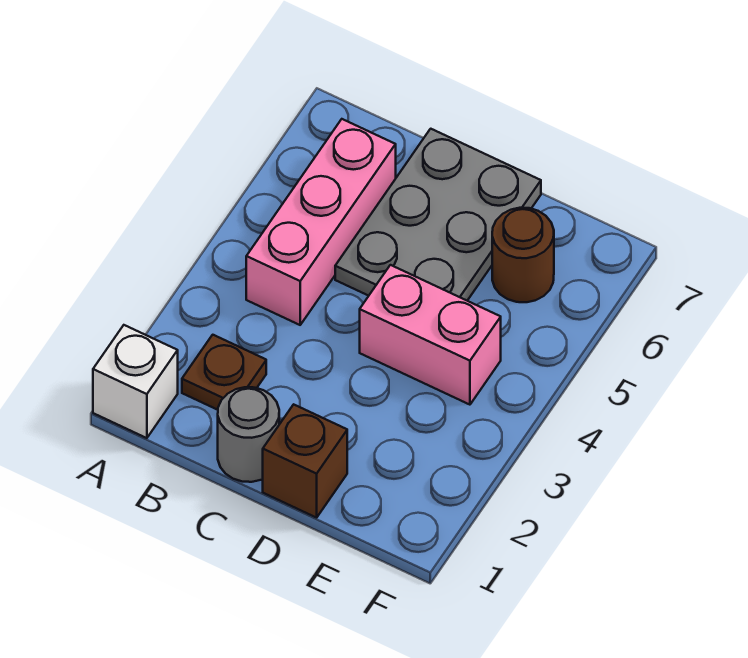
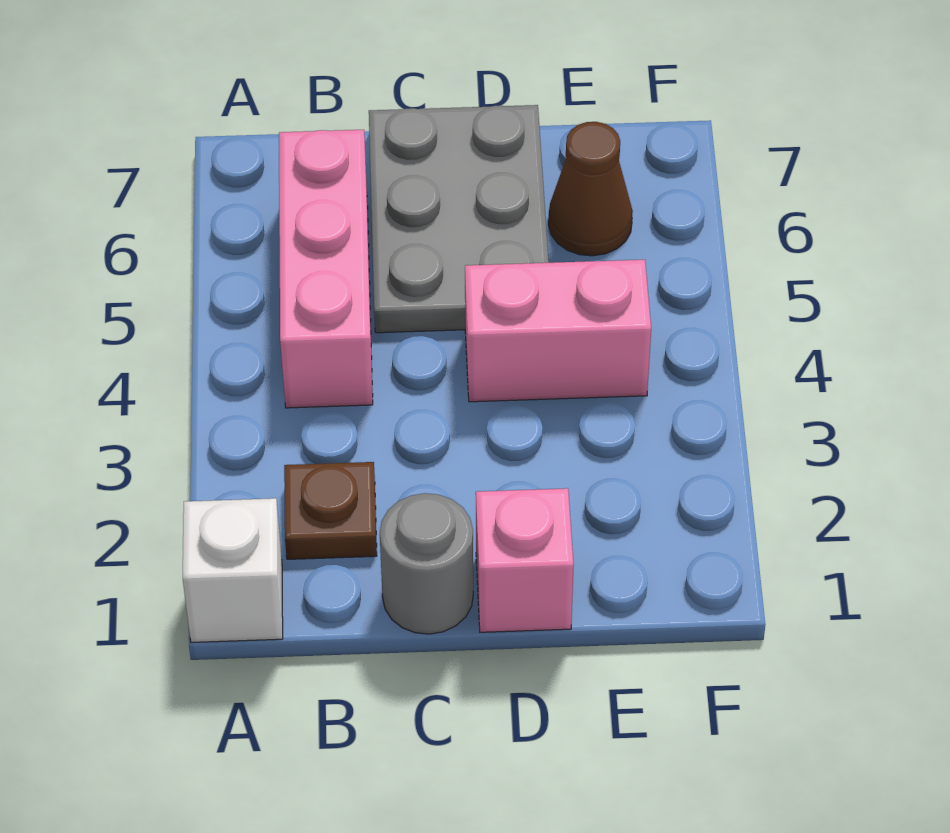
brown brick D1 level 1 -> pink brick D1 level 1
brown round brick E6 level 1 -> brown cone E6 level 1

